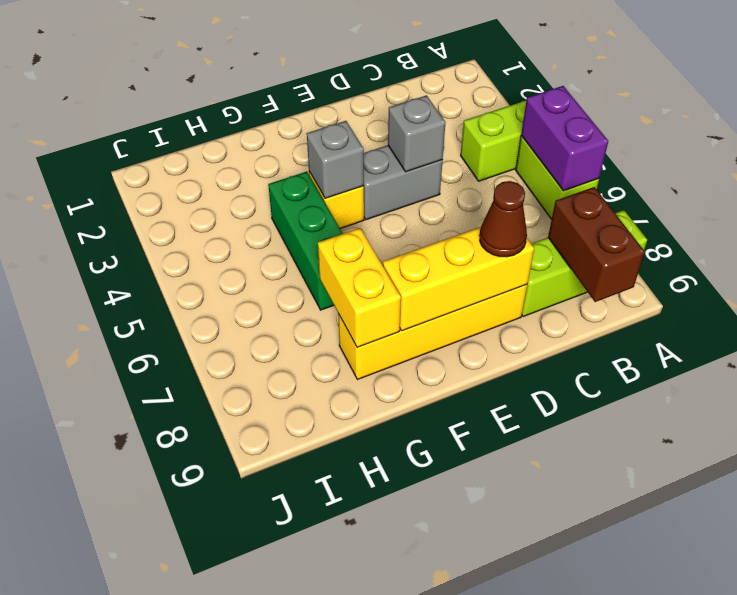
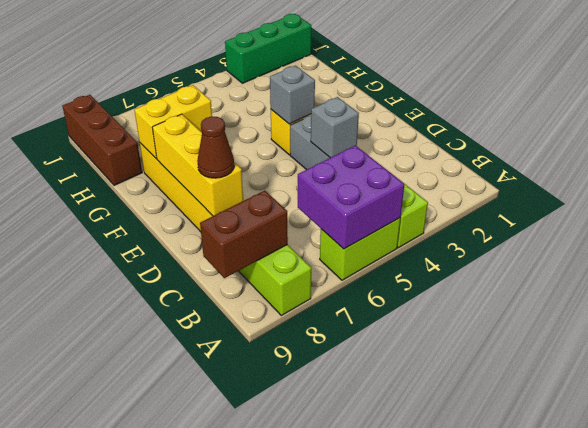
purple brick A5:A6 level 2 -> purple brick A5:B6 level 2
green brick G4:G6 level 1 -> green brick J1:J3 level 1
none -> brown brick H9:J9 level 1

